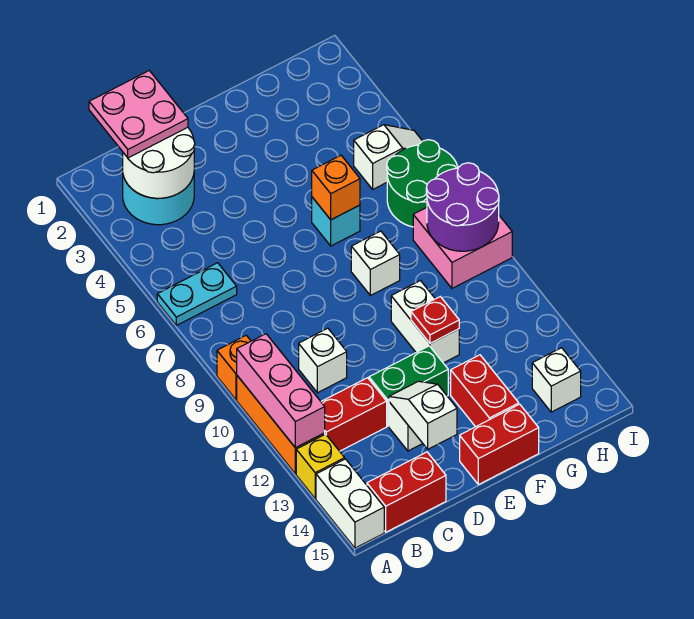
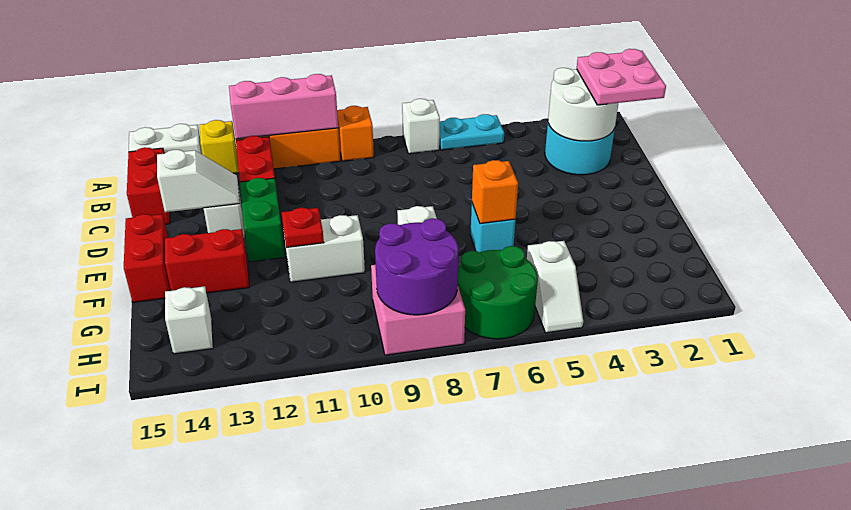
cyan plate A6:B6 level 1 -> cyan plate A5:A6 level 1
white brick C10 level 1 -> white brick A7 level 1

